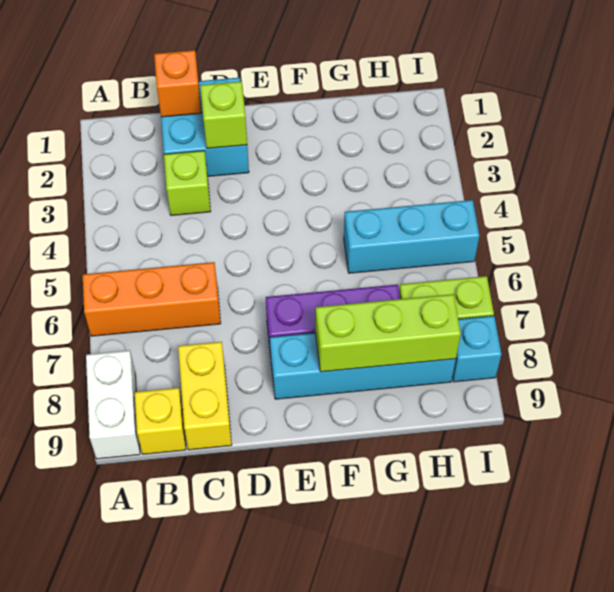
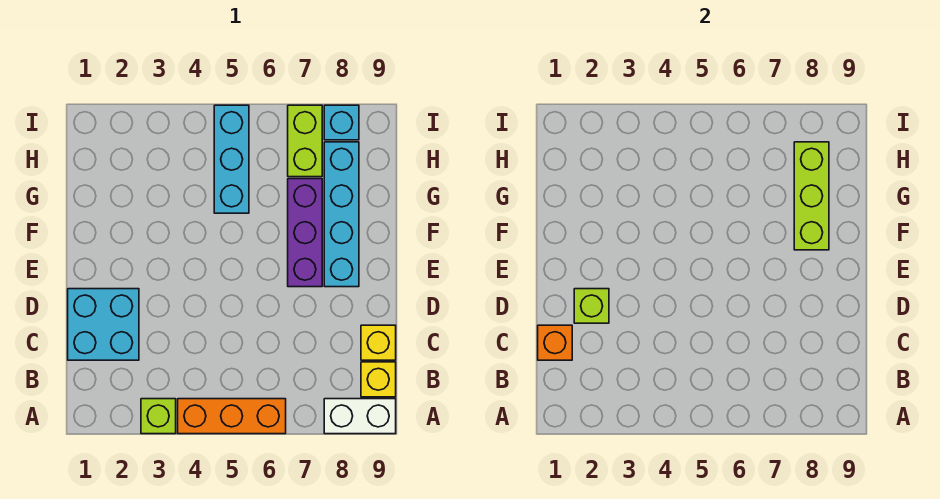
orange brick A6:C6 level 1 -> orange brick A4:A6 level 1
lime brick C3 level 1 -> lime brick A3 level 1
yellow brick C8:C9 level 1 -> yellow brick C9 level 1

